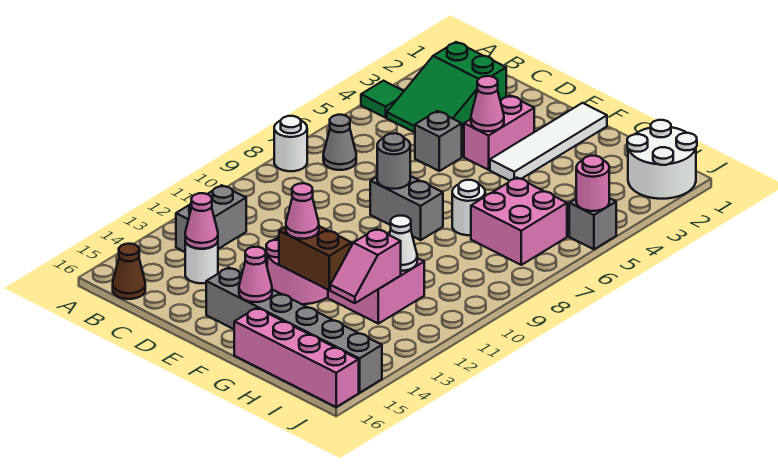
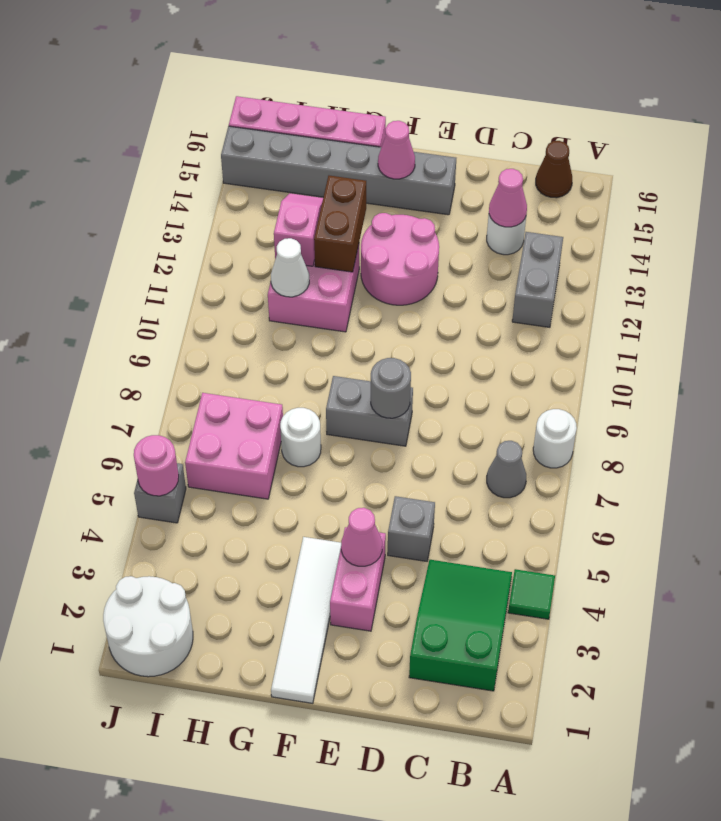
brown brick F13:G13 level 2 -> brown brick G12:G13 level 2
pink cone F13 level 3 -> none

